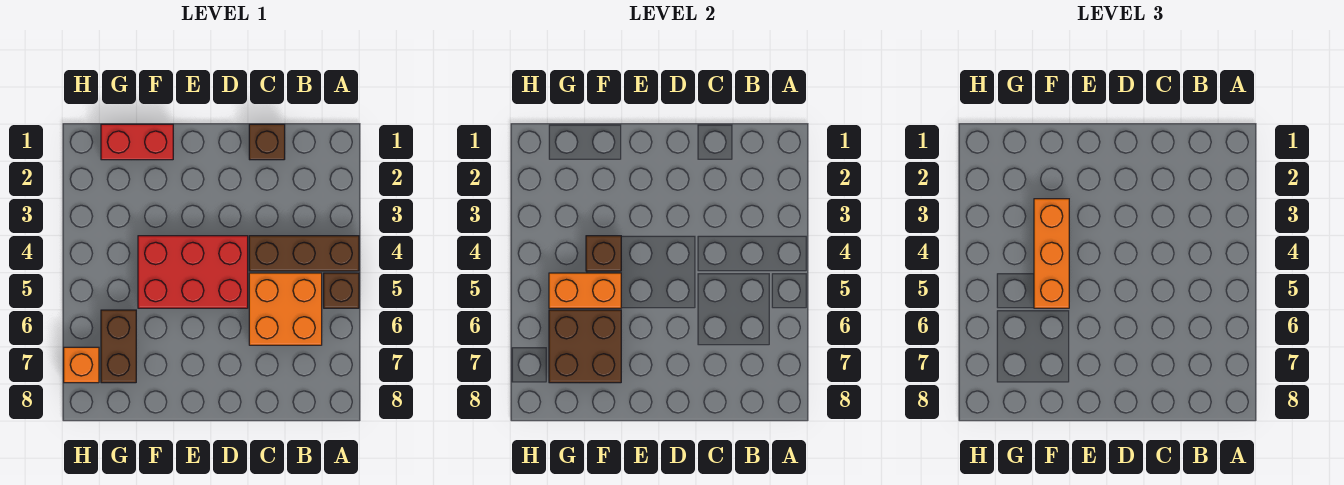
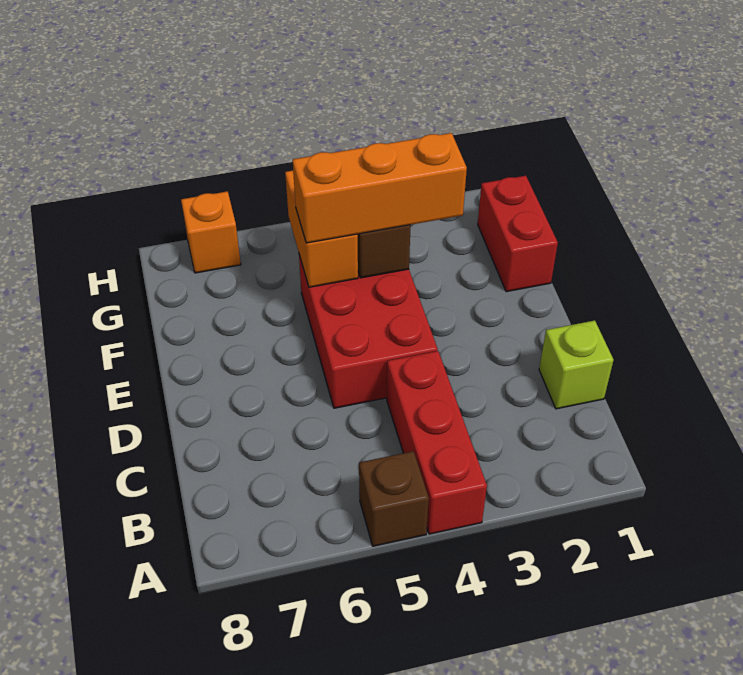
brown brick A4:C4 level 1 -> red brick A4:C4 level 1
orange brick B5:C6 level 1 -> none
brown brick C1 level 1 -> lime brick C1 level 1
brown brick F6:G7 level 2 -> none
brown brick G6:G7 level 1 -> none

